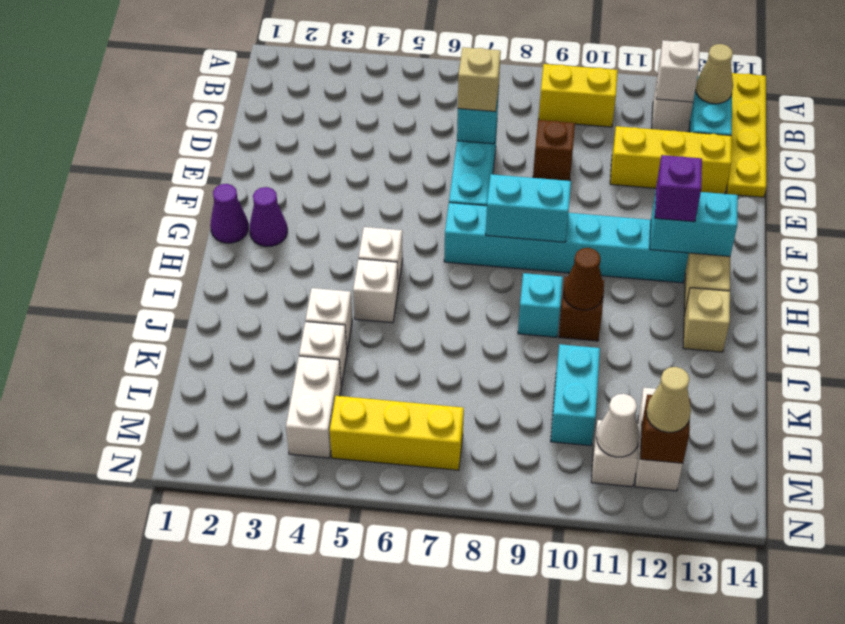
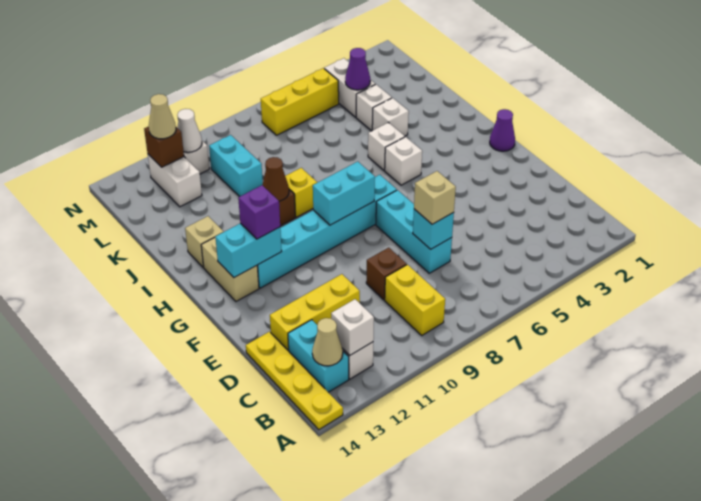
yellow brick B9:B10 level 1 -> yellow brick B9:C9 level 1
purple cone G2 level 1 -> purple cone L4 level 2
cyan brick I9 level 1 -> yellow brick I9 level 1

